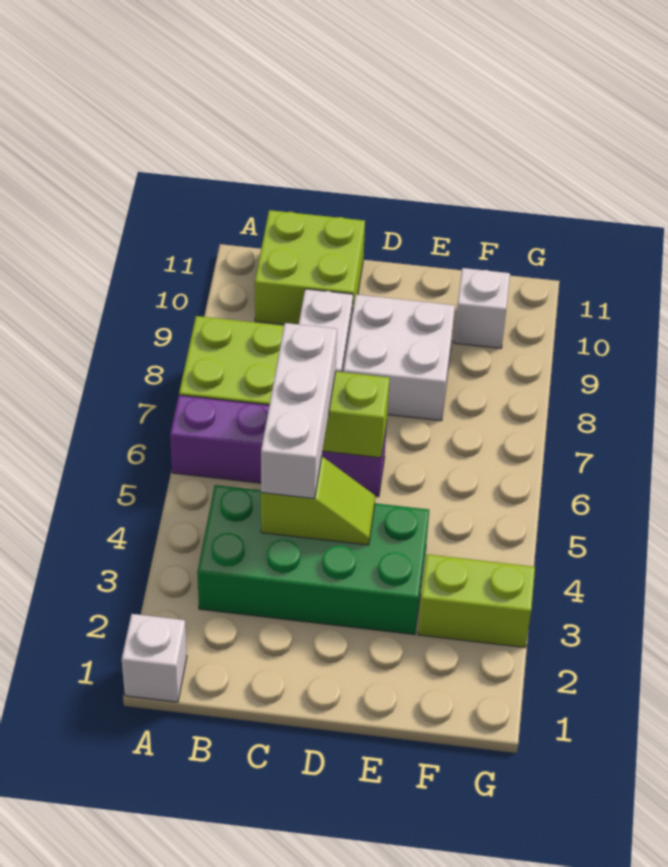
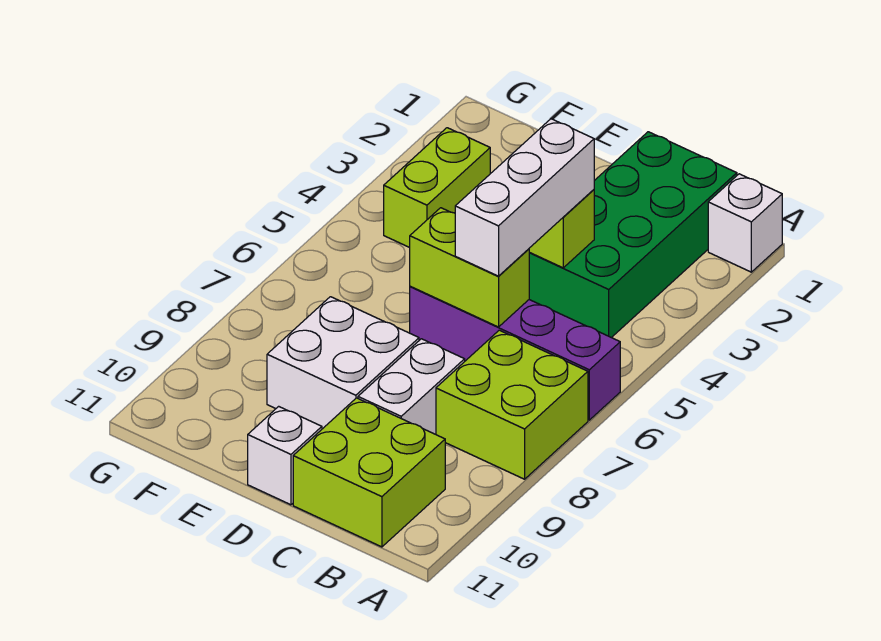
green brick B3:E4 level 1 -> green brick B1:C4 level 1
lime brick F3:G3 level 1 -> lime brick F3:F4 level 1
white brick F10 level 1 -> white brick D11 level 1

